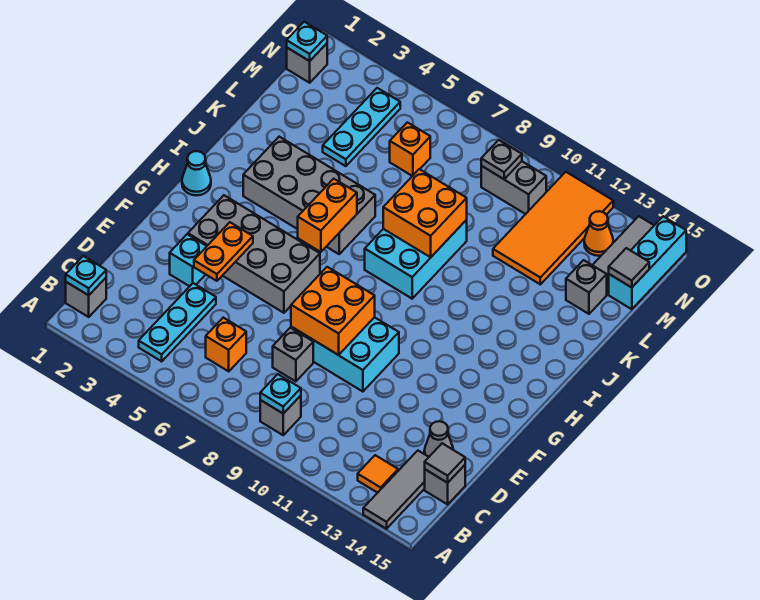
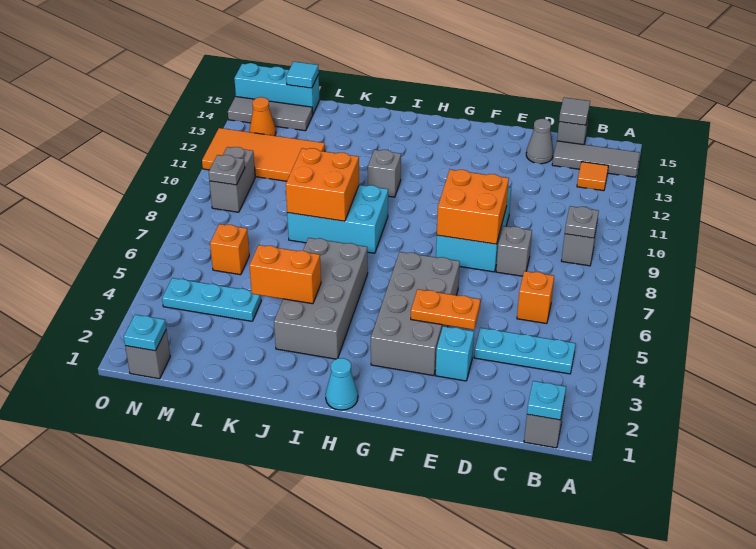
cyan plate B9 level 2 -> grey plate B9 level 2
orange brick H6:I6 level 2 -> orange brick J4:K4 level 2
grey brick L14 level 1 -> grey brick I11 level 1
grey tile M15 level 2 -> cyan tile M15 level 2

